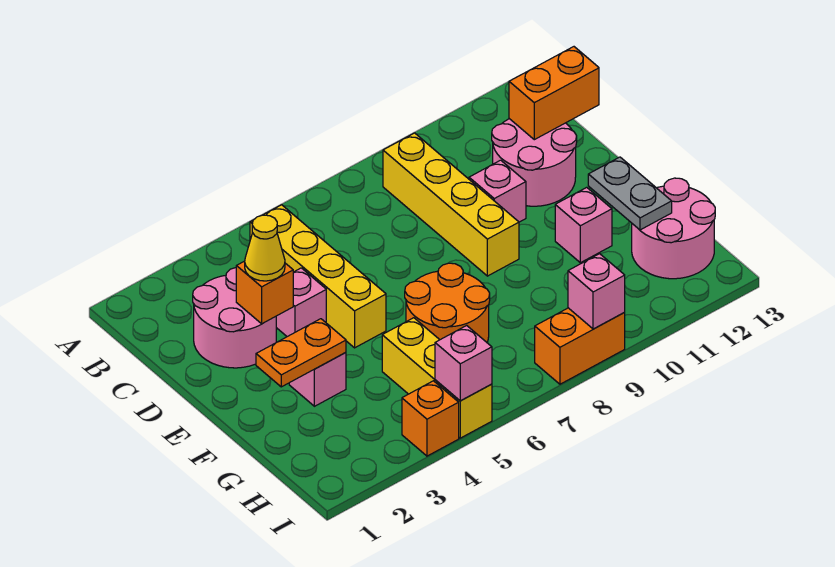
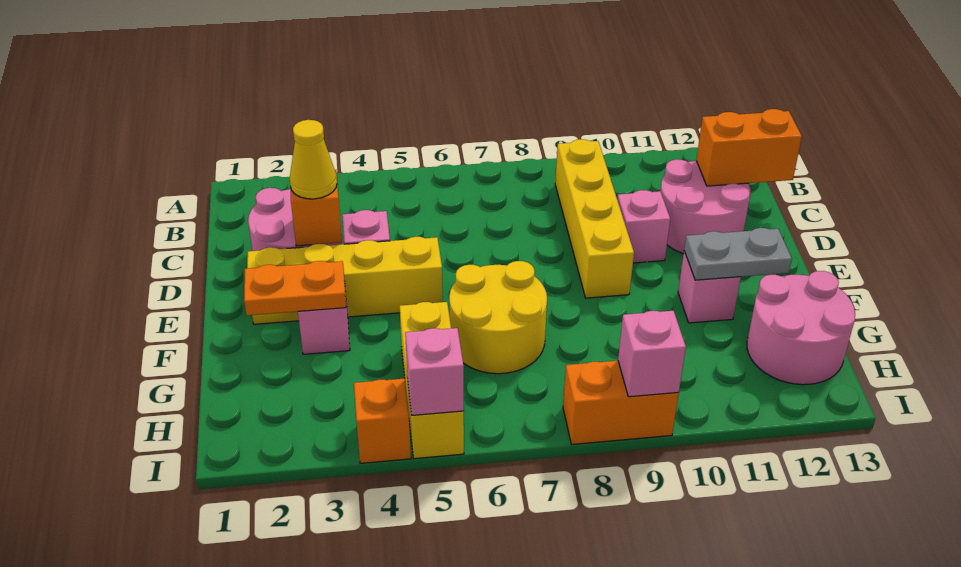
yellow brick B5:E5 level 1 -> yellow brick E2:E5 level 1
orange round brick F6:G7 level 1 -> yellow round brick F6:G7 level 1
grey plate F12:G12 level 2 -> grey plate F11:F12 level 2

